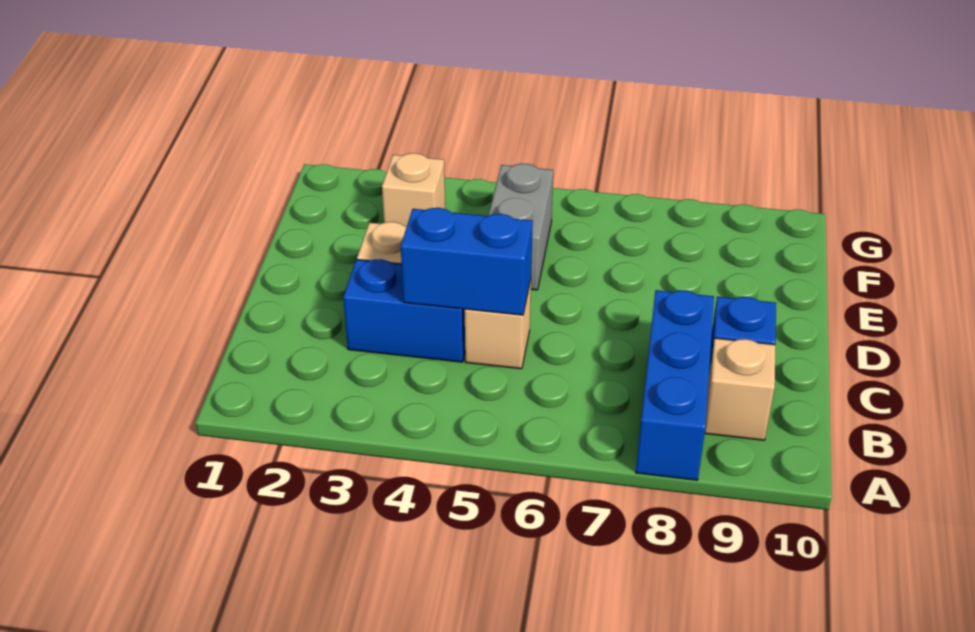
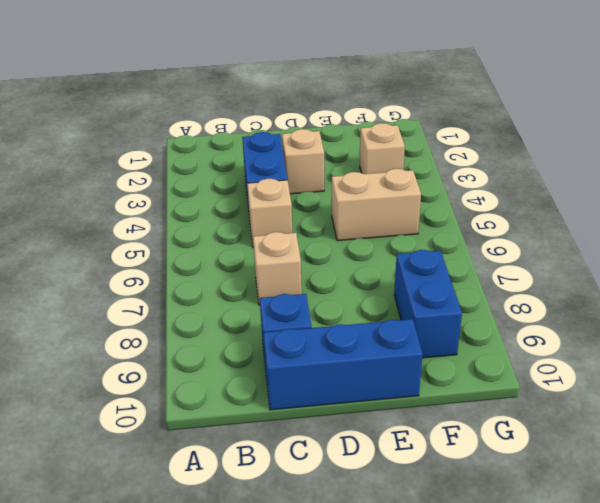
blue brick A8:C8 level 1 -> blue brick C10:E10 level 1
tan brick B9 level 1 -> tan brick C7 level 1
blue brick C4:C5 level 2 -> blue brick F8:F9 level 1
grey brick E5:F5 level 1 -> tan brick E5:F5 level 1

